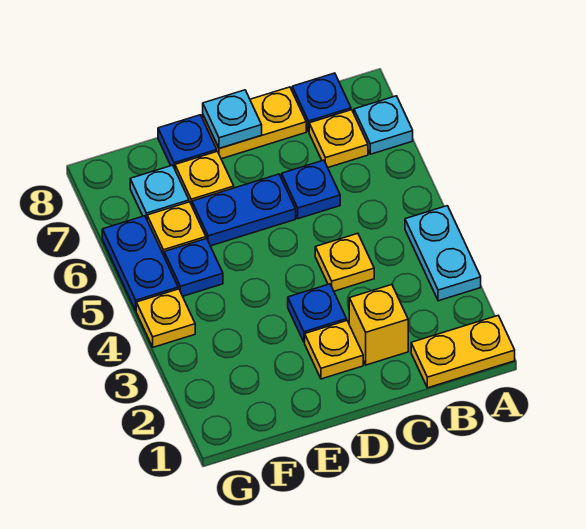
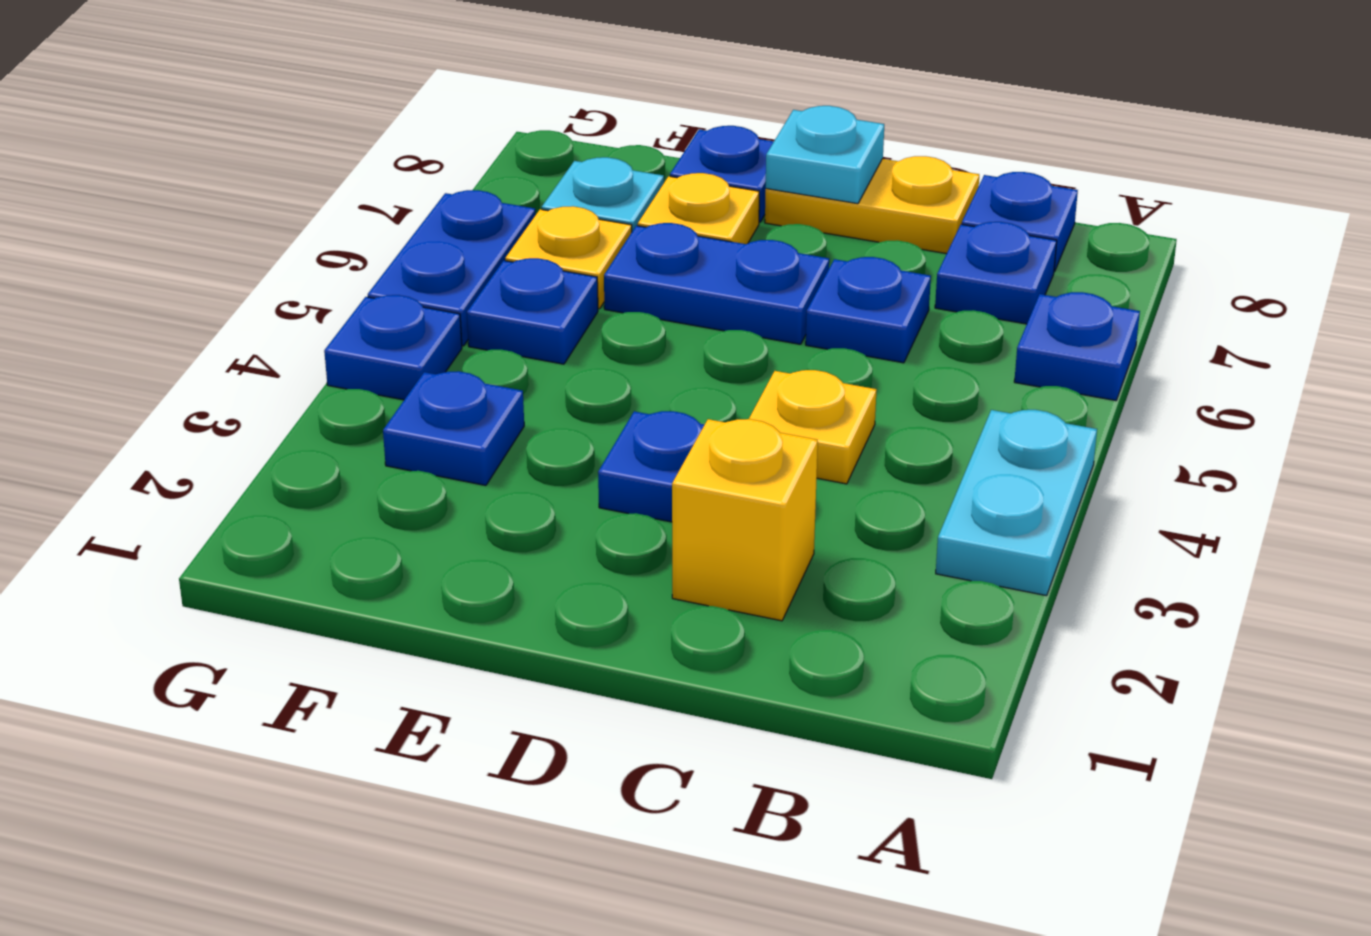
yellow plate A1:B1 level 1 -> none
none -> blue plate A6 level 1
cyan plate A7 level 1 -> none
yellow plate B7 level 1 -> blue plate B7 level 1
yellow plate D2 level 1 -> none
none -> blue plate F3 level 1
yellow plate G4 level 1 -> blue plate G4 level 1

